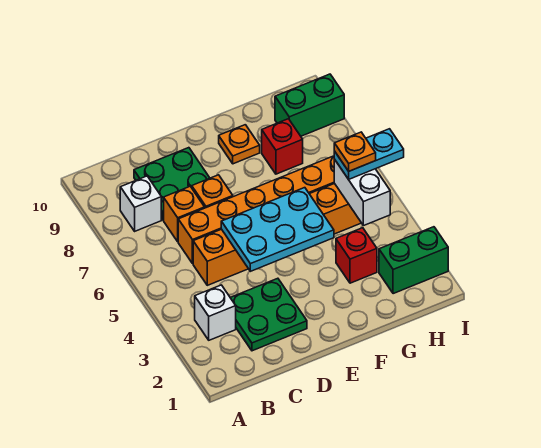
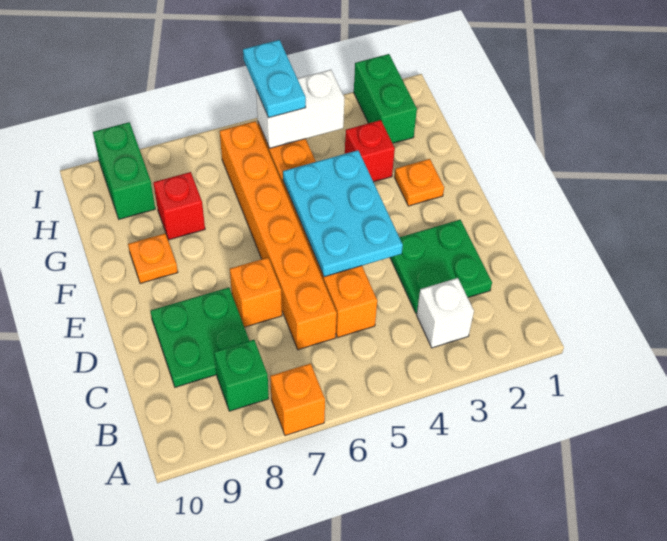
white brick B8 level 1 -> green brick B8 level 1
orange brick C7 level 1 -> orange brick A7 level 1
orange plate H5 level 4 -> orange plate F2 level 1

